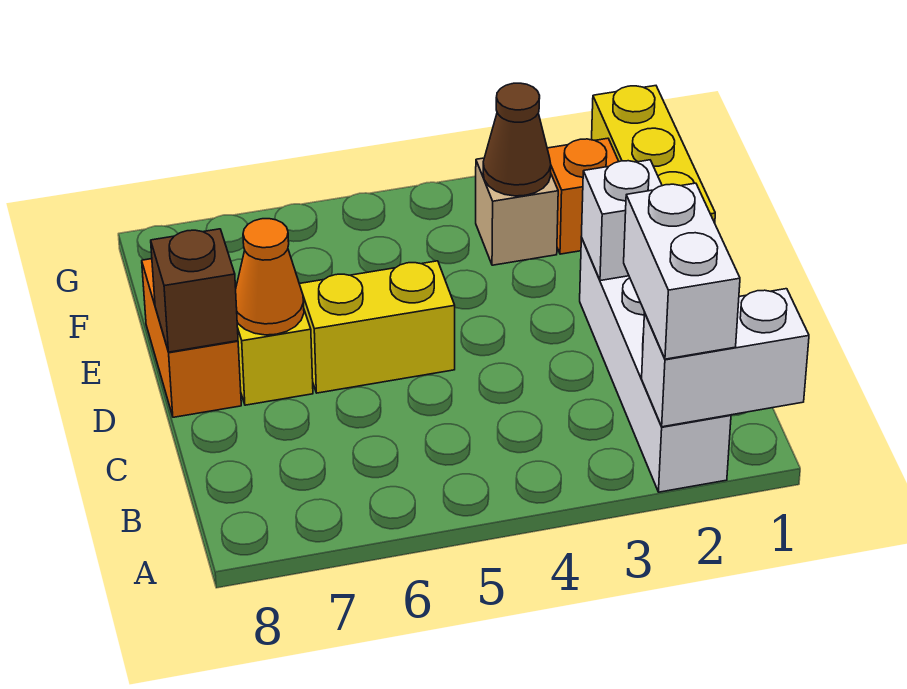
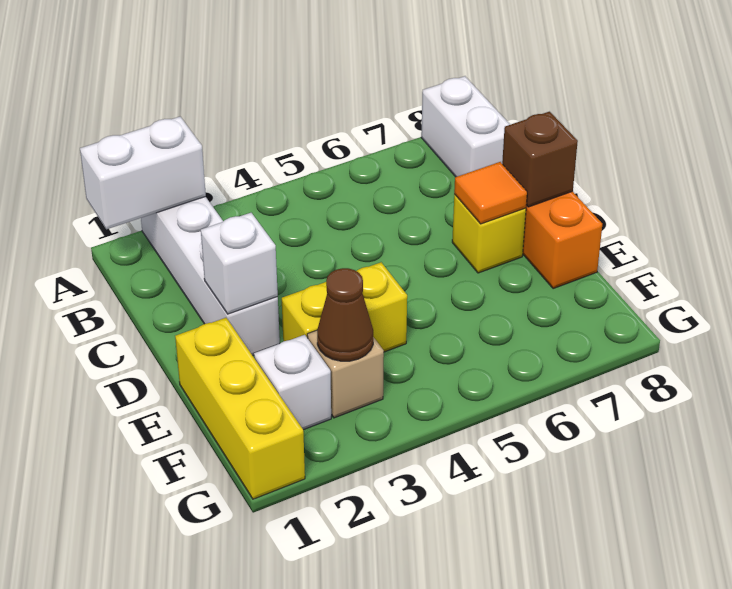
white brick A2:B2 level 3 -> white brick A8:B8 level 1
yellow brick D5:D6 level 1 -> yellow brick E3:E4 level 1
orange cone D7 level 2 -> orange tile D7 level 2
orange brick F2 level 1 -> white brick F2 level 1

